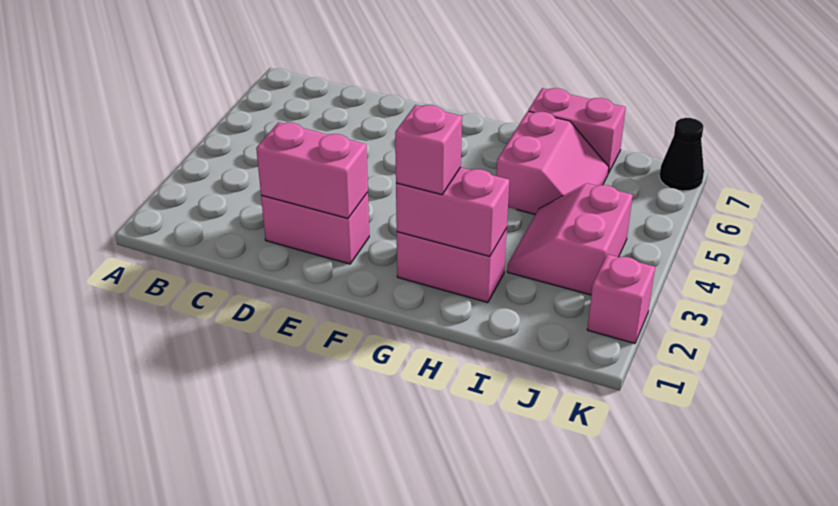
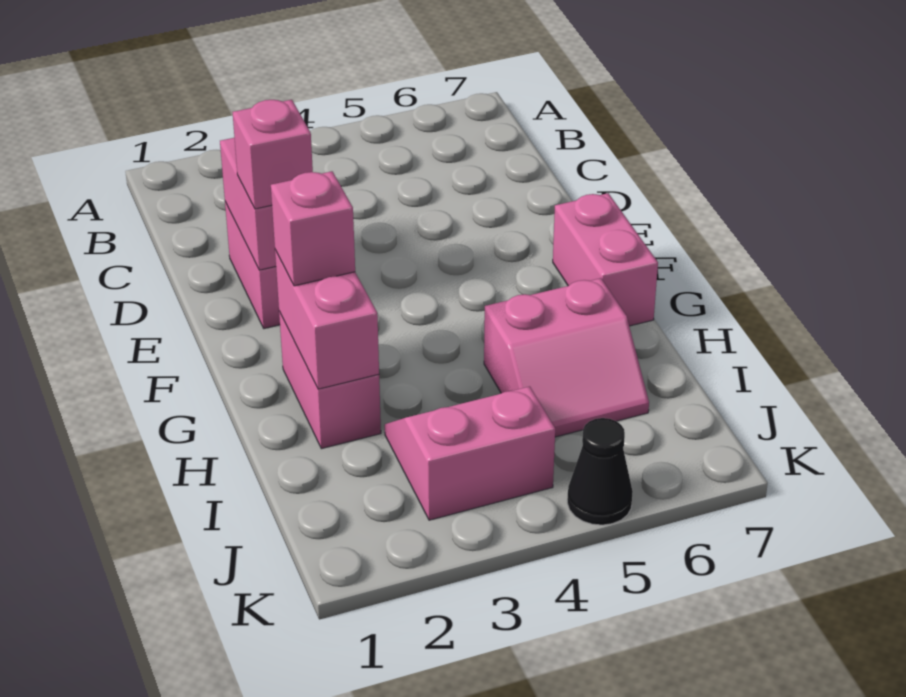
pink brick H7:I7 level 1 -> pink brick F7:G7 level 1
pink brick K2 level 1 -> pink brick E2 level 3
black cone K7 level 1 -> black cone K5 level 1

